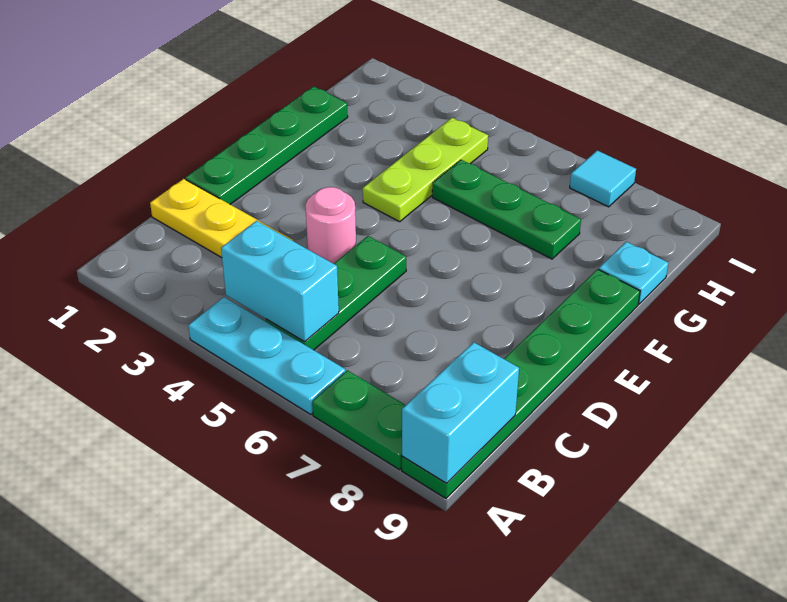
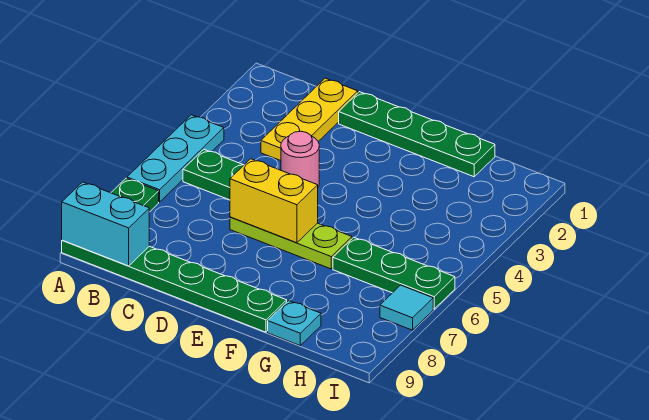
cyan brick B4:B5 level 2 -> none
none -> yellow brick D6:E6 level 2
lime plate F4:H4 level 1 -> lime plate D6:F6 level 1
green plate G5:G7 level 1 -> green plate G6:I6 level 1

